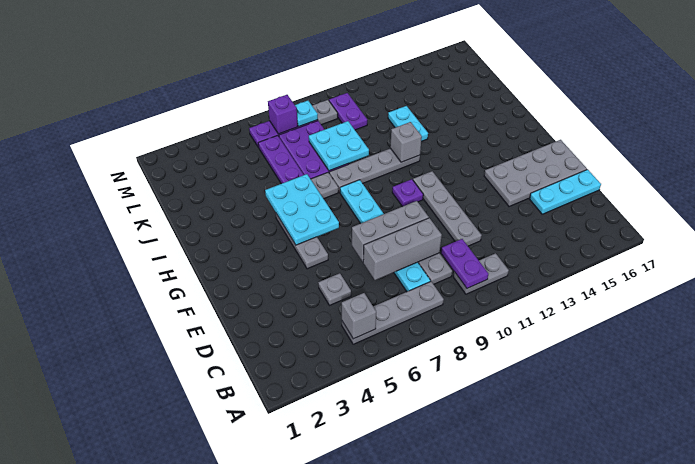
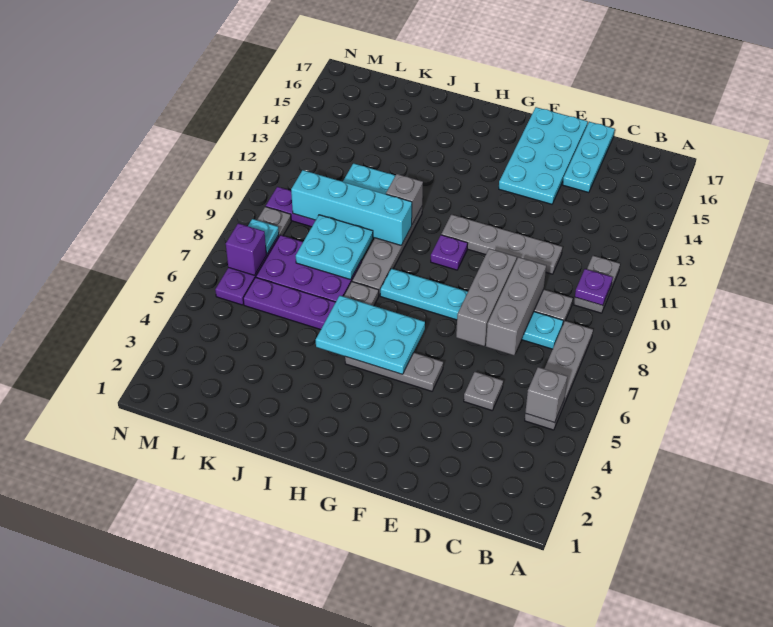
purple plate B10:C10 level 2 -> purple plate B10 level 2
grey plate E14:F17 level 1 -> cyan plate E14:F17 level 1
none -> cyan brick I10:L10 level 2

